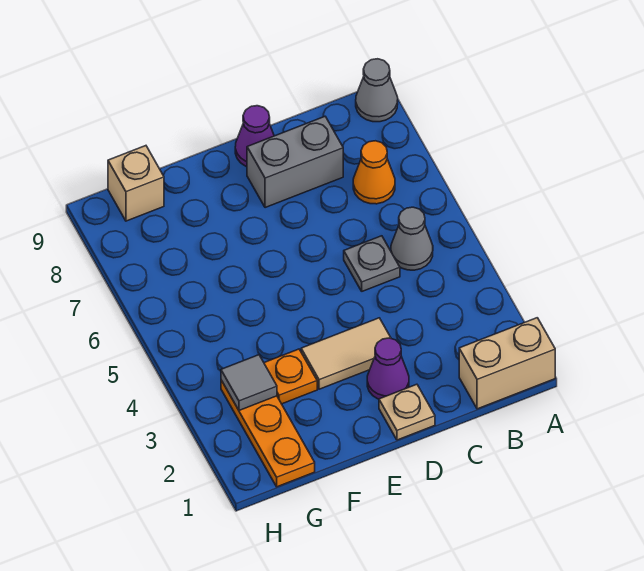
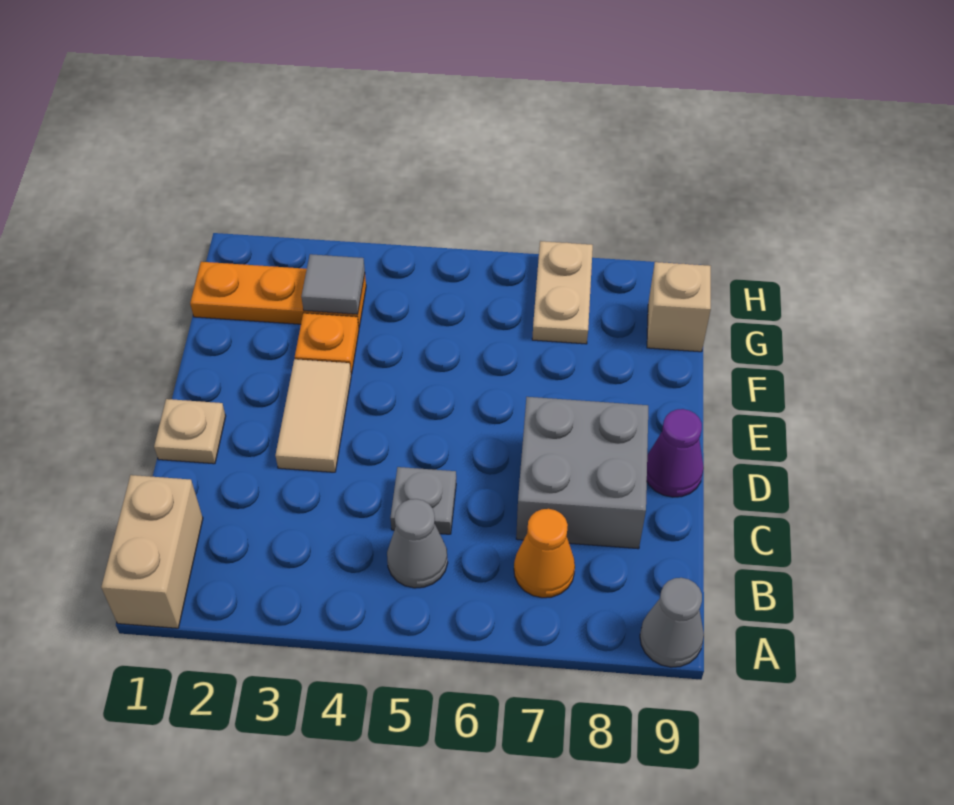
grey brick C8:D8 level 1 -> grey brick C7:D8 level 1
purple cone D2 level 1 -> none
none -> tan plate G7:H7 level 1

